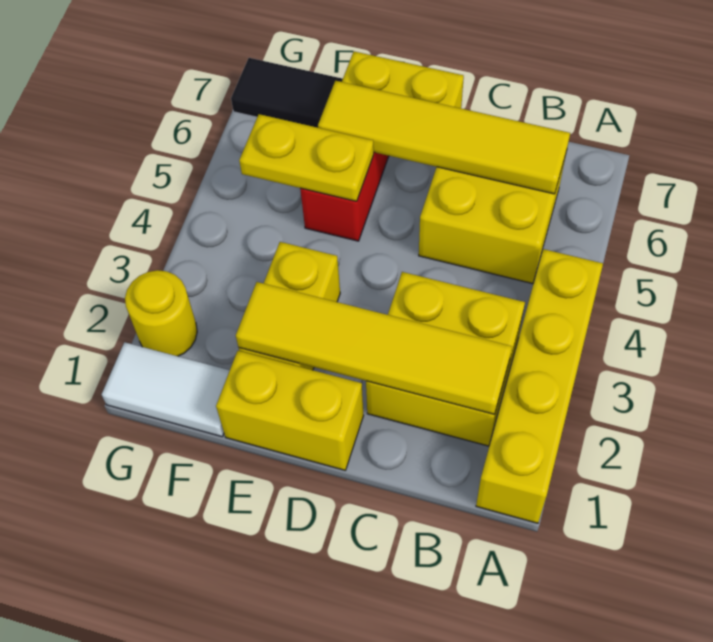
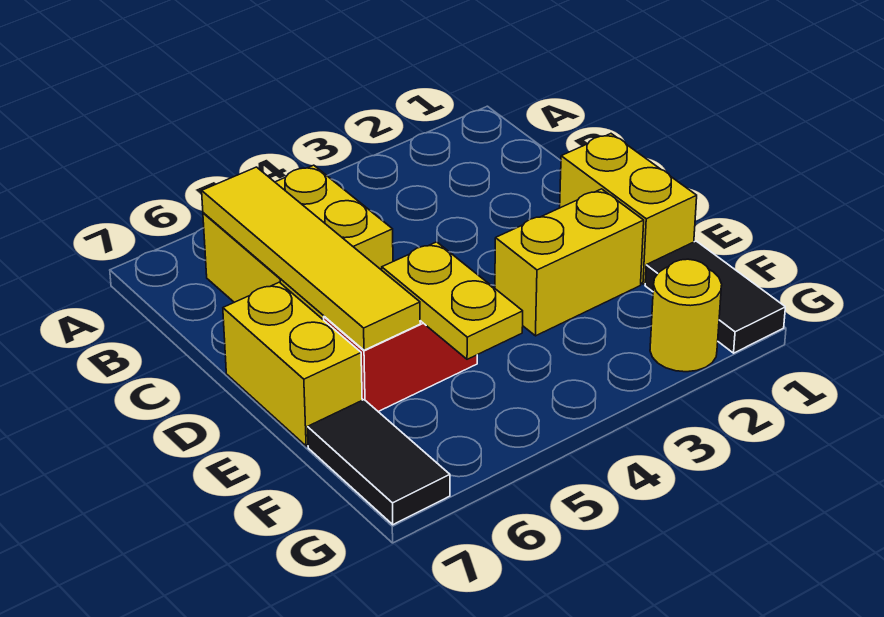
yellow brick A1:A4 level 1 -> none
yellow brick B2:C3 level 1 -> none
yellow tile B2:E2 level 2 -> none
white tile F1:G1 level 1 -> black tile F1:G1 level 1

